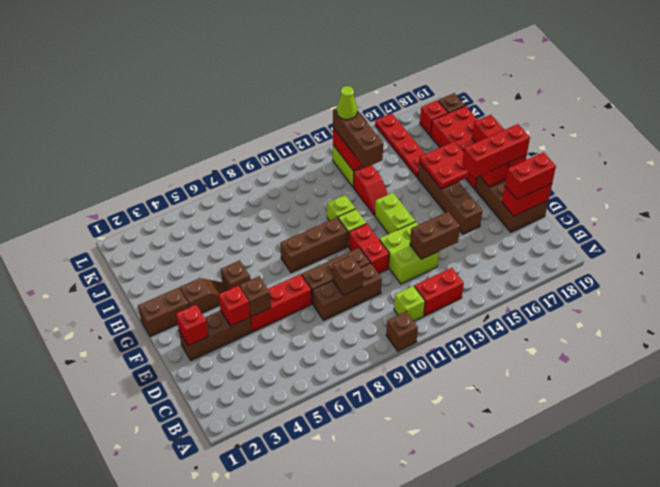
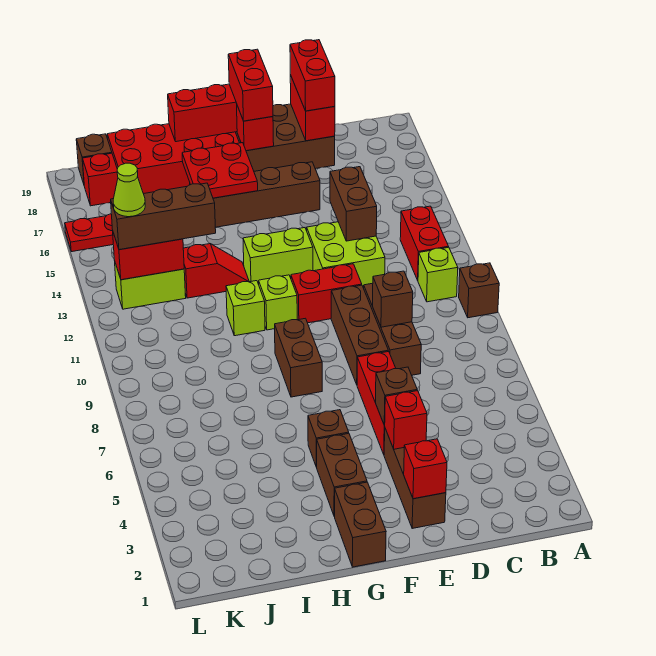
red brick F17:F19 level 3 -> red brick F18:F19 level 3
brown slope G3:G4 level 1 top 3 -> brown brick G3:G4 level 1
brown brick G8:G10 level 1 -> brown brick G8:G9 level 1

